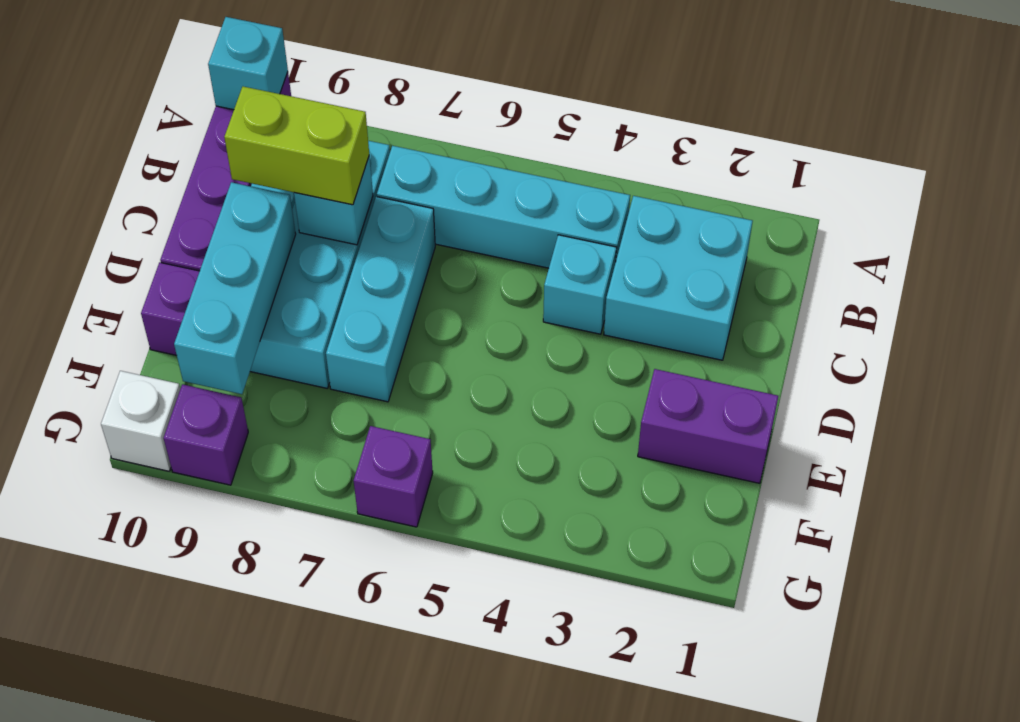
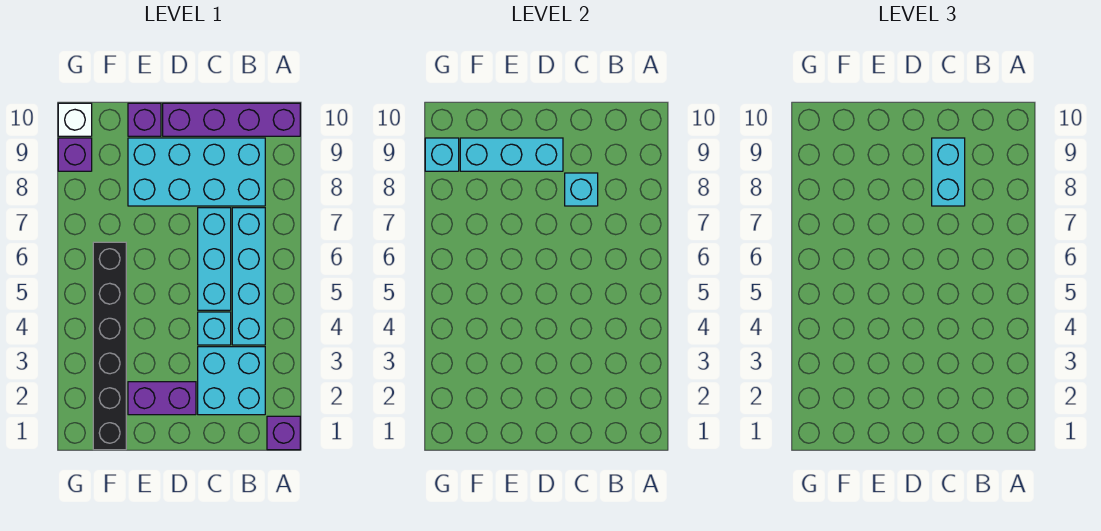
cyan brick A10 level 2 -> cyan brick G9 level 2
cyan brick C7:E7 level 1 -> cyan brick C5:C7 level 1
lime brick C8:C9 level 3 -> cyan brick C8:C9 level 3
purple brick E1:E2 level 1 -> purple brick D2:E2 level 1
none -> black brick F1:F6 level 1
purple brick G6 level 1 -> purple brick A1 level 1

